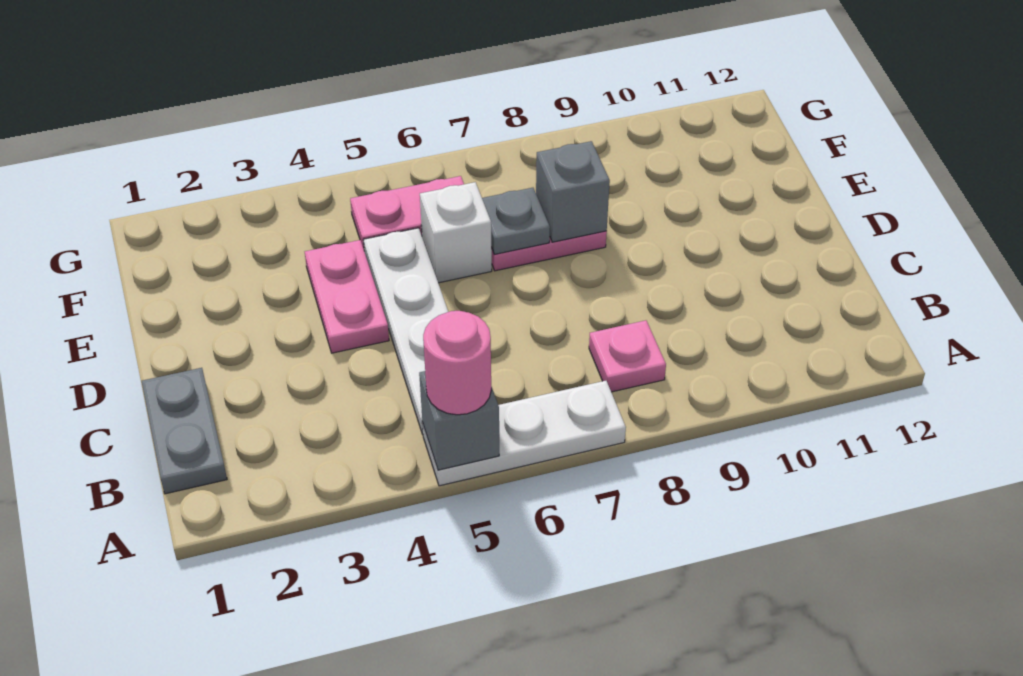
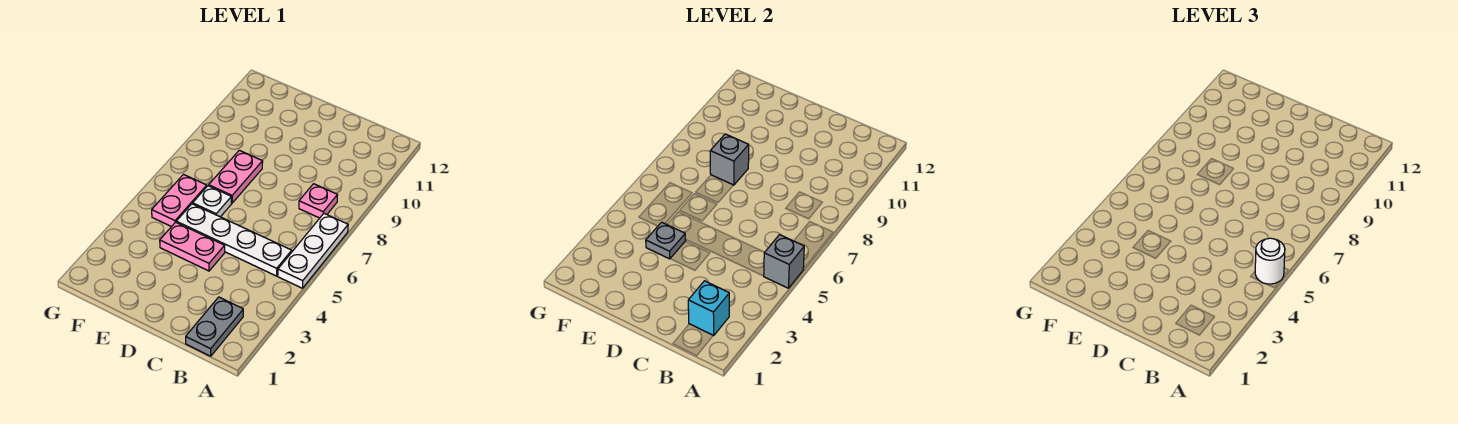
pink round brick A5 level 3 -> white round brick A5 level 3
grey plate B1:C1 level 1 -> grey plate B1:B2 level 1
none -> cyan brick B2 level 2
white brick E6 level 1 -> white plate E6 level 1
grey plate E7 level 2 -> grey plate E4 level 2

